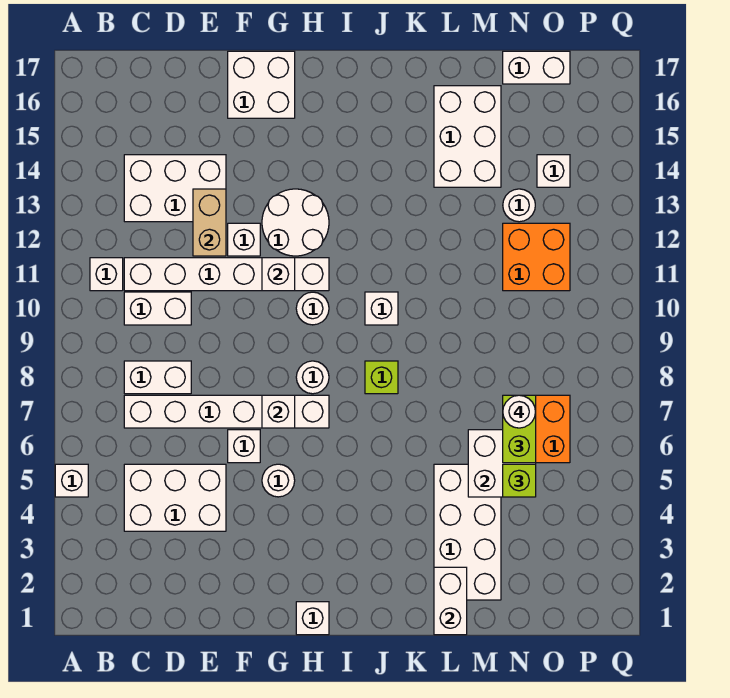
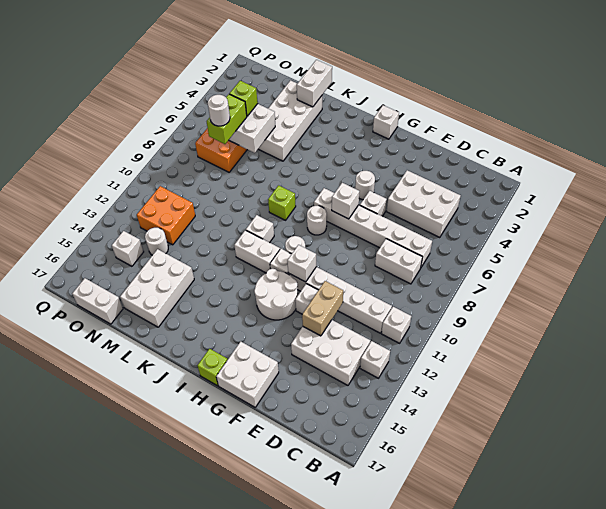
white brick A5 level 1 -> white brick B13 level 1
white brick C10:D10 level 1 -> white brick I11:J11 level 1
none -> lime brick H17 level 1

